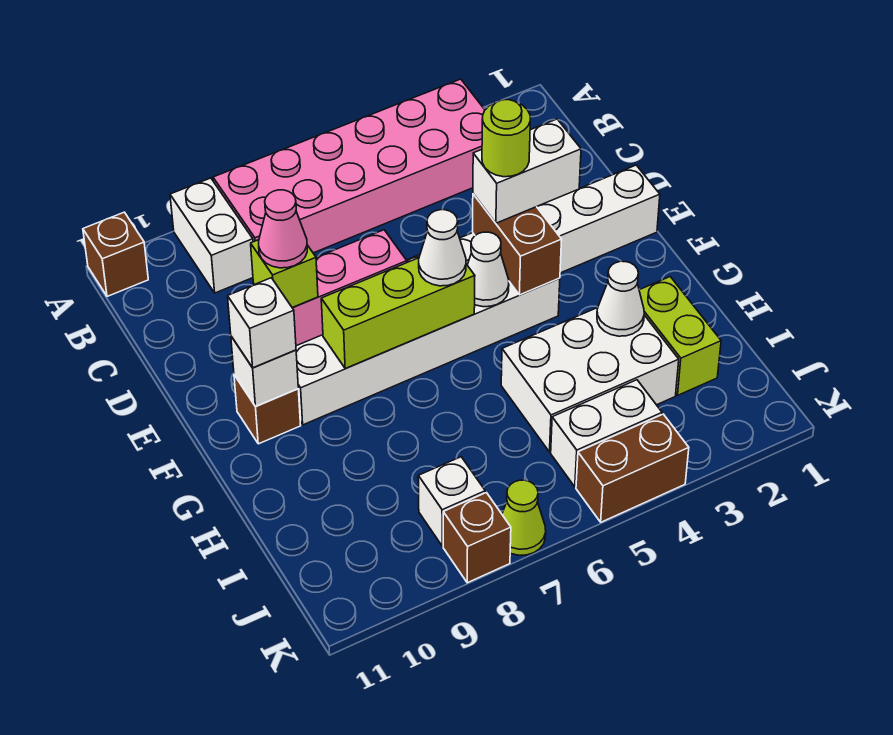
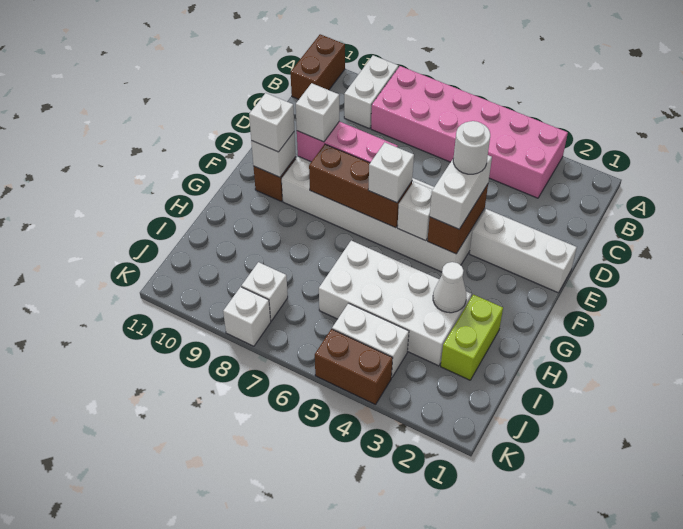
brown brick A11 level 1 -> brown brick A11:B11 level 1
white brick E3:E4 level 3 -> white brick E4:F4 level 3
lime round brick E4 level 4 -> white round brick E4 level 4
lime brick E9 level 3 -> white brick E9 level 3
pink cone E9 level 4 -> none
white cone F5 level 2 -> white brick F5 level 2
lime brick F6:F8 level 2 -> brown brick F6:F8 level 2
white cone F6 level 3 -> white brick F6 level 3
white brick H3:I5 level 1 -> white brick H3:I6 level 1
lime cone K7 level 1 -> none
brown brick K8 level 1 -> white brick K8 level 1

